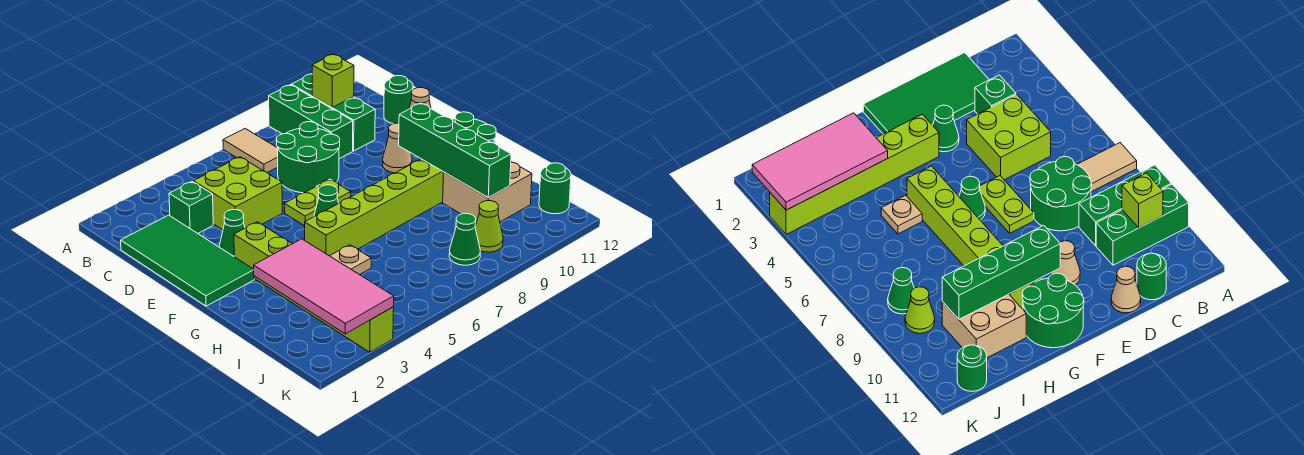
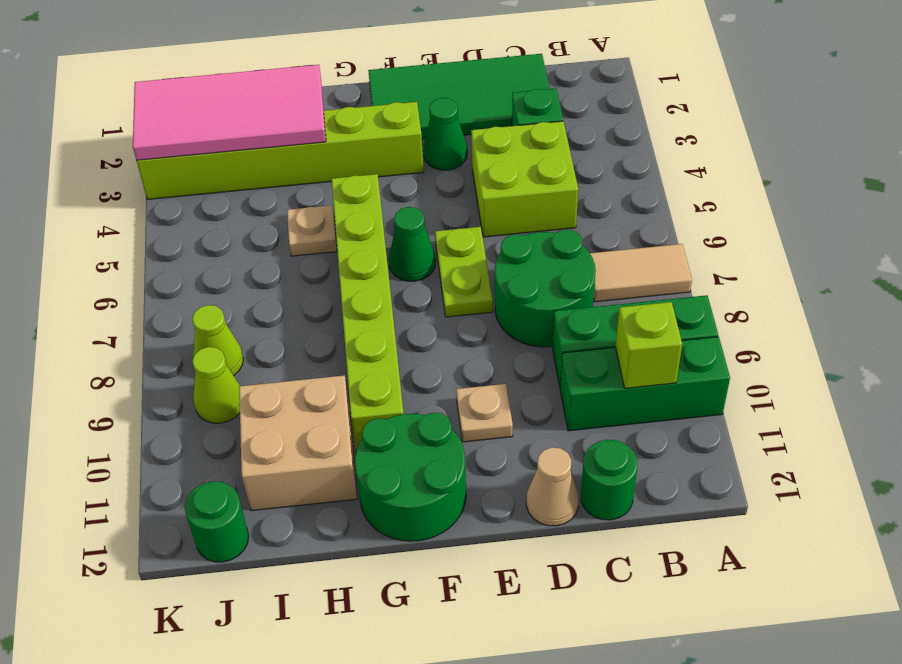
tan cone E10 level 1 -> tan plate E10 level 1
green brick F10:I10 level 2 -> none
green cone J8 level 1 -> lime cone J8 level 1

